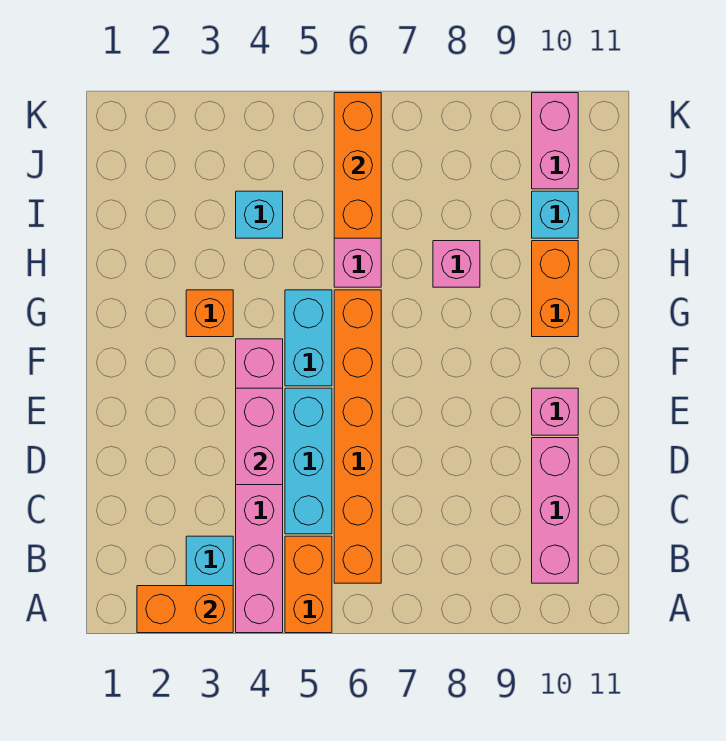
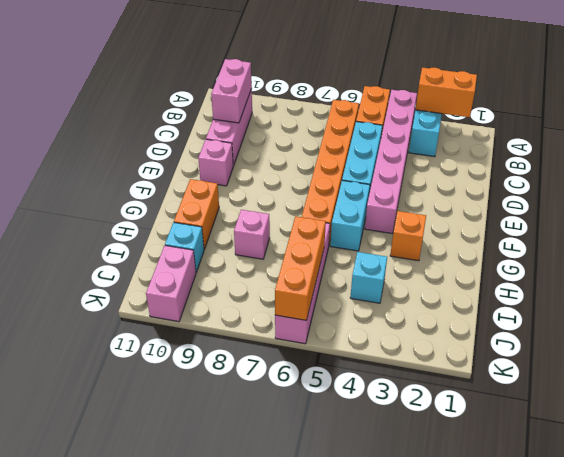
pink brick D4:E4 level 2 -> pink brick B10:C10 level 2

